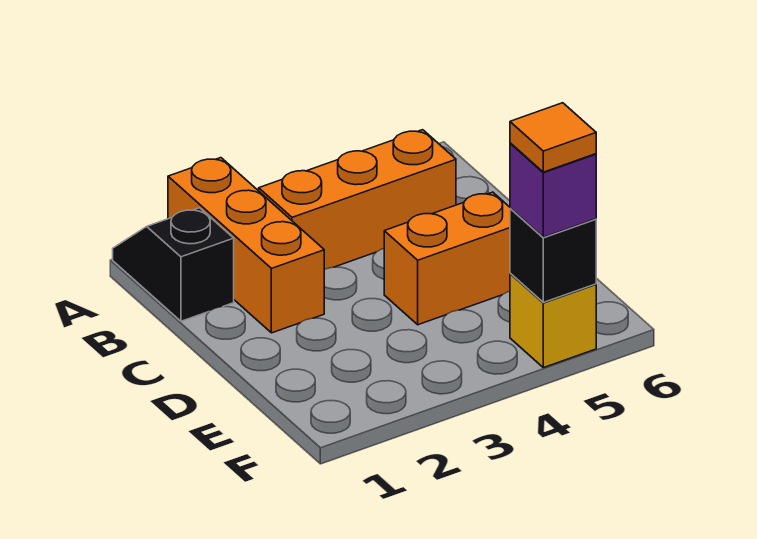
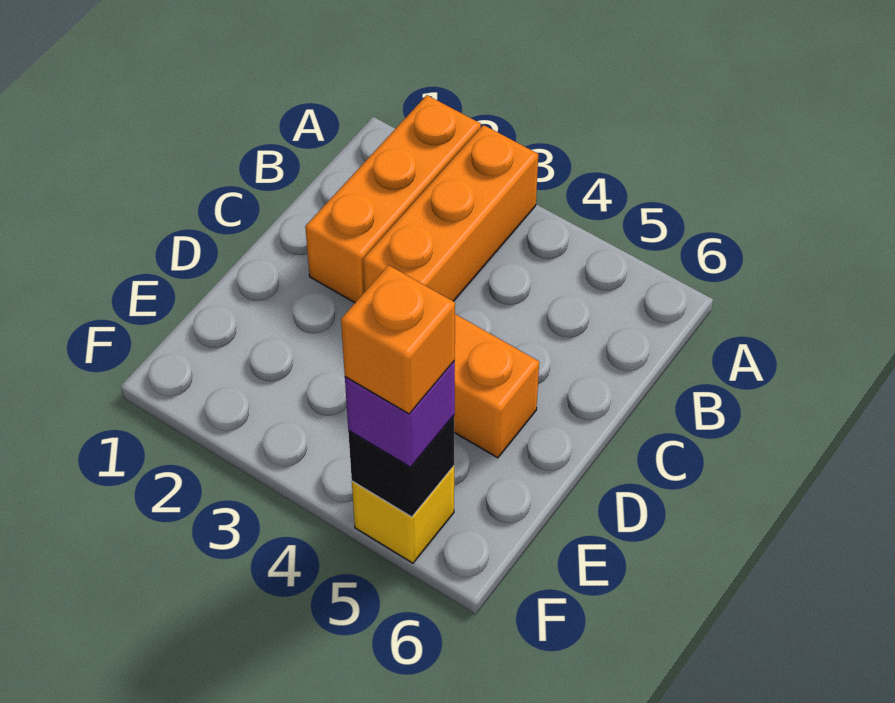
black slope A1:B1 level 1 top B -> none
orange brick B3:B5 level 1 -> orange brick A3:C3 level 1
orange tile F5 level 4 -> orange brick F5 level 4

